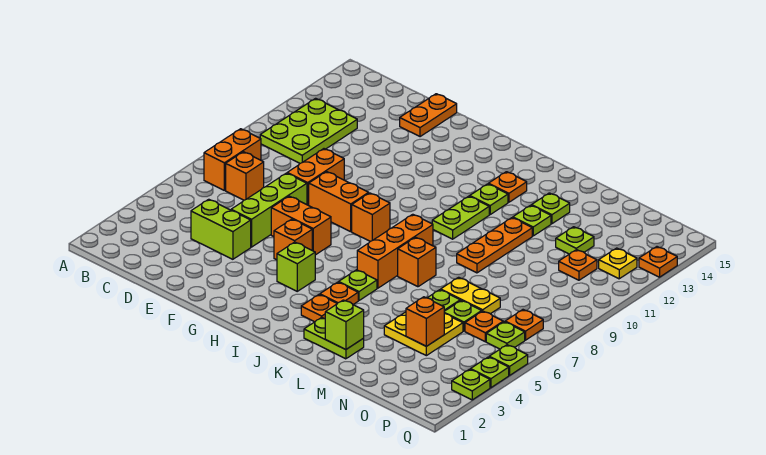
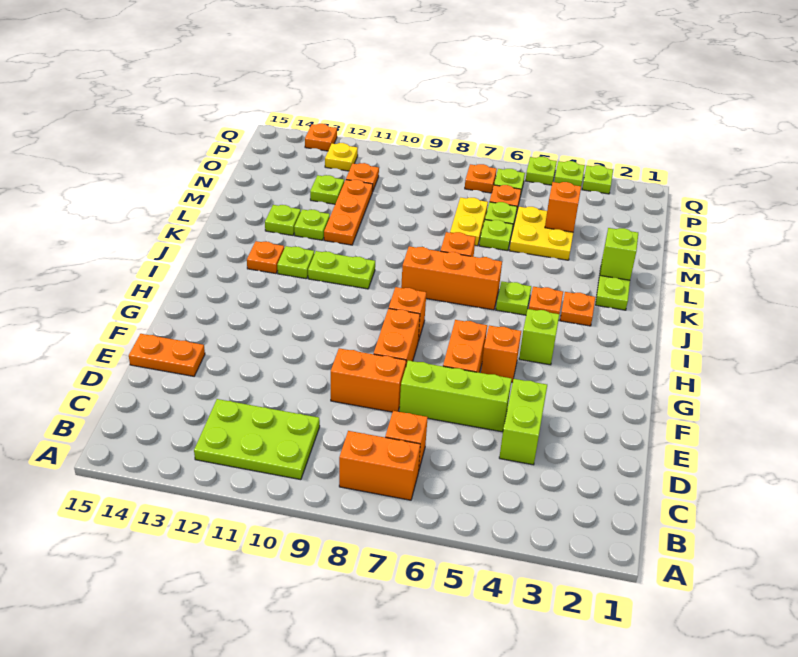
orange plate L9:L11 level 1 -> orange plate L11:N11 level 1

